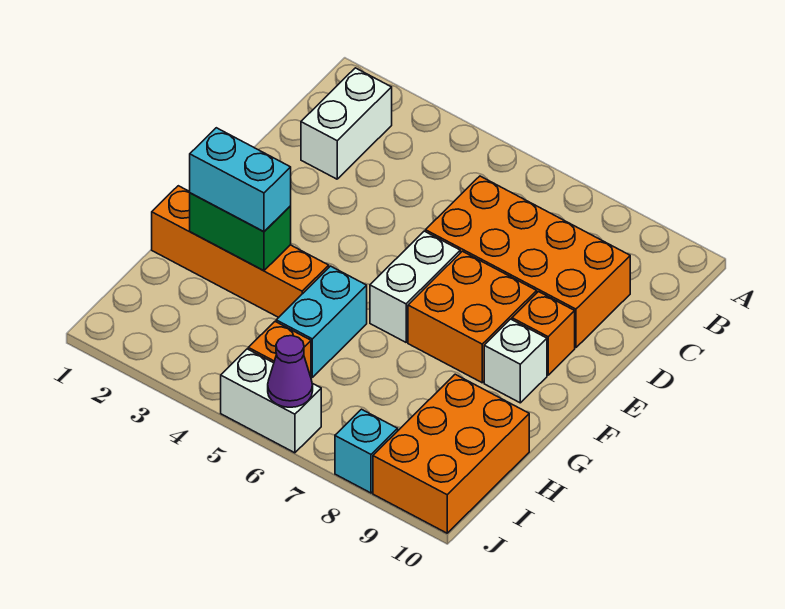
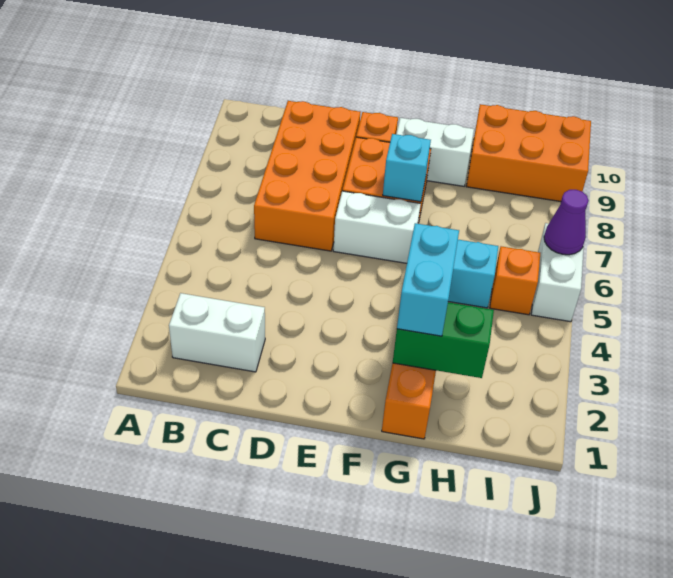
white brick F9 level 1 -> white brick F9:G9 level 1
green brick G2:G3 level 2 -> green brick G2:H2 level 2
cyan brick J8 level 1 -> cyan brick F7 level 2

